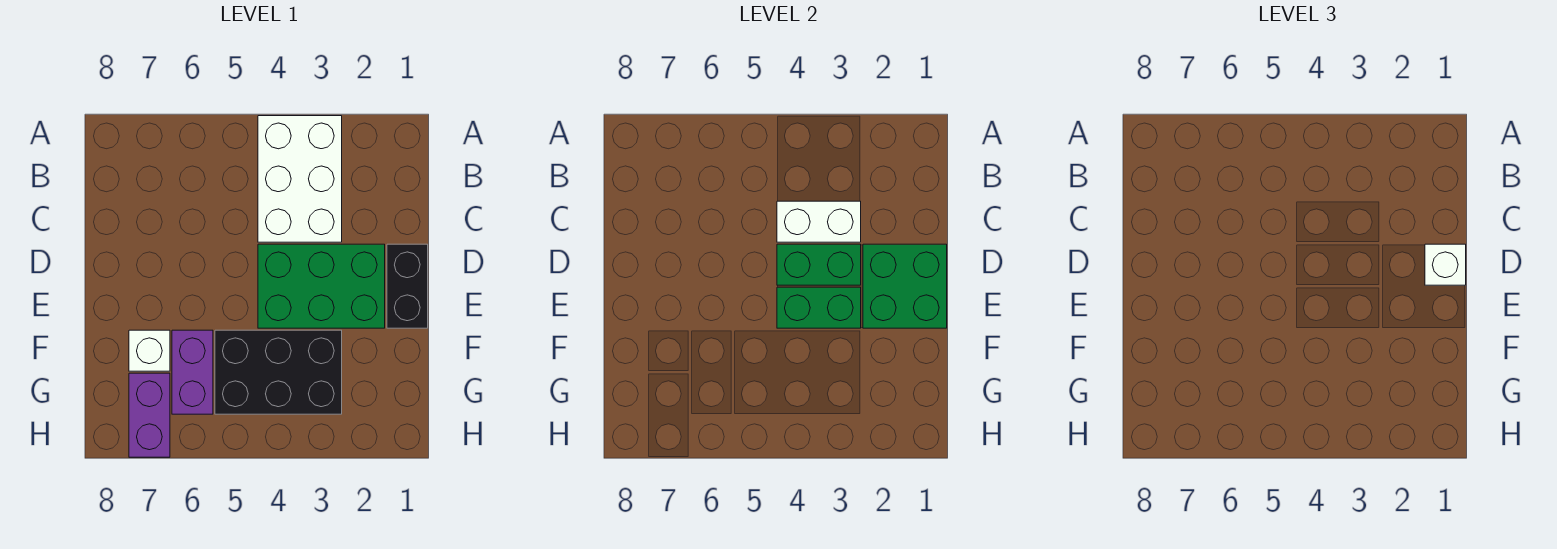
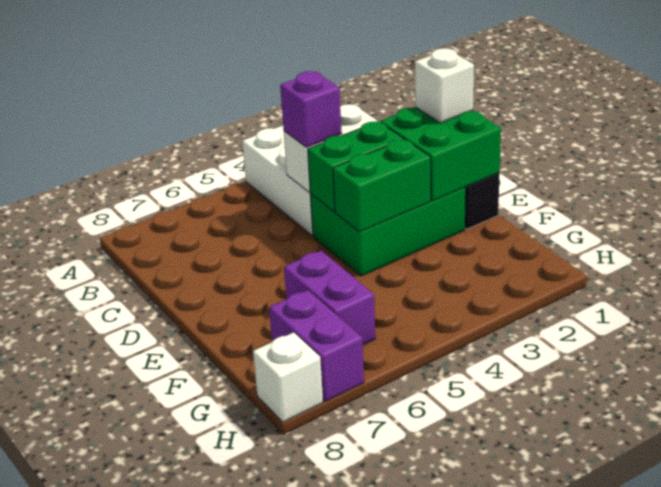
none -> purple brick C4 level 3
black brick F3:G5 level 1 -> none
white brick F7 level 1 -> white brick H8 level 1

